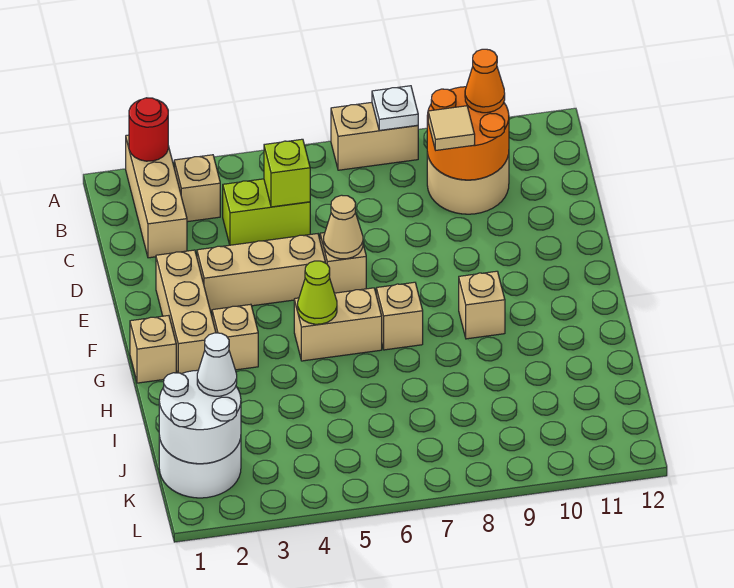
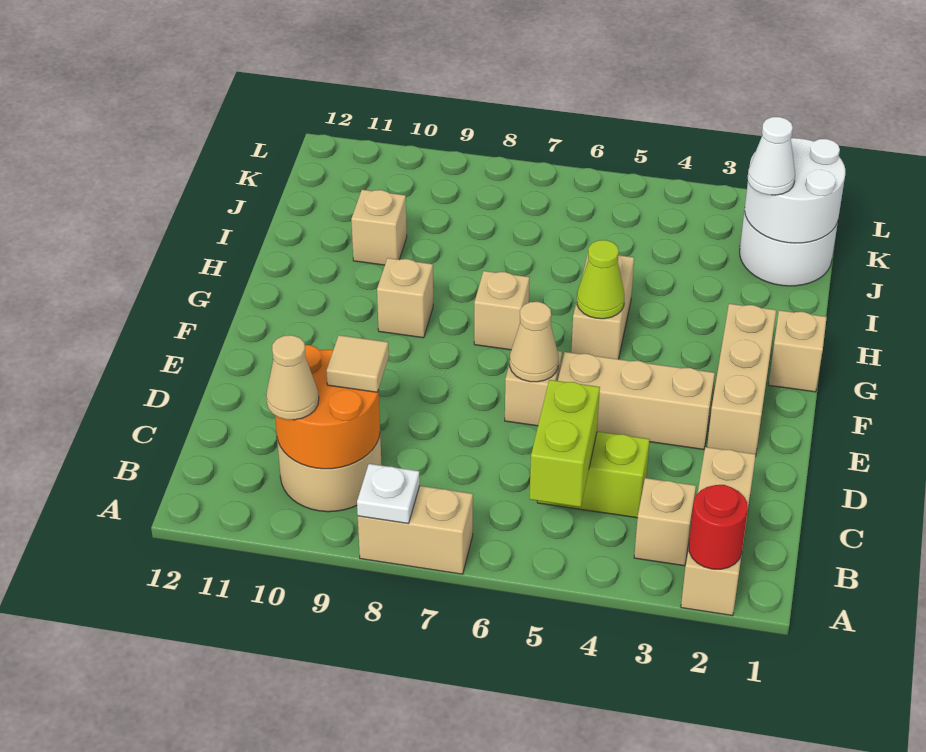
orange cone B10 level 3 -> tan cone B10 level 3
lime brick C5 level 2 -> lime brick B5:C5 level 2
tan brick G3 level 1 -> tan brick I10 level 1
tan brick G5:G6 level 1 -> tan brick G5:H5 level 1

